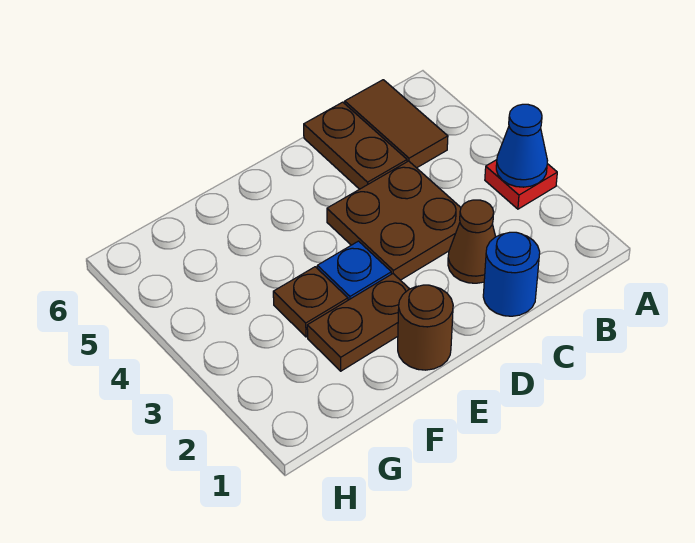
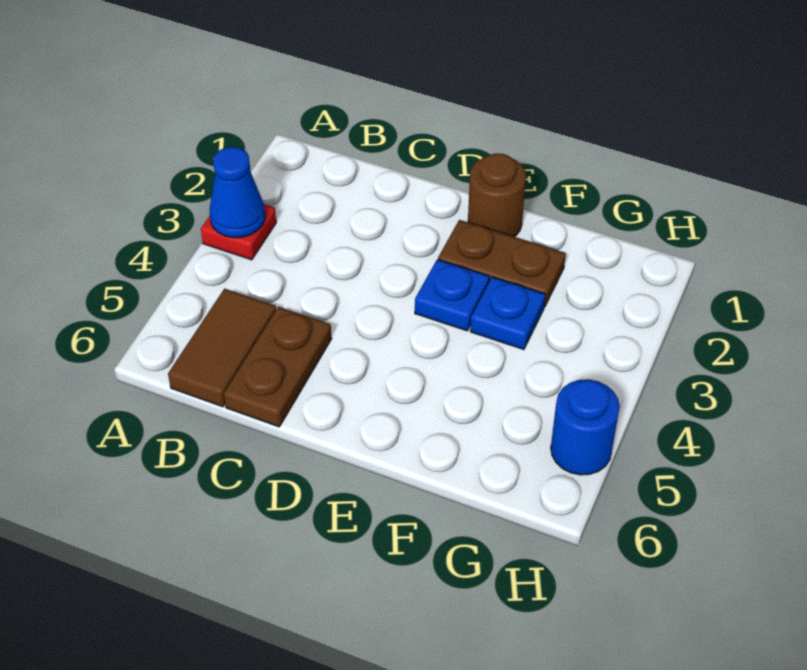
blue round brick C1 level 1 -> blue round brick H5 level 1
brown cone C2 level 1 -> none
brown plate C3:D4 level 1 -> none
brown plate F3 level 1 -> blue plate F3 level 1

